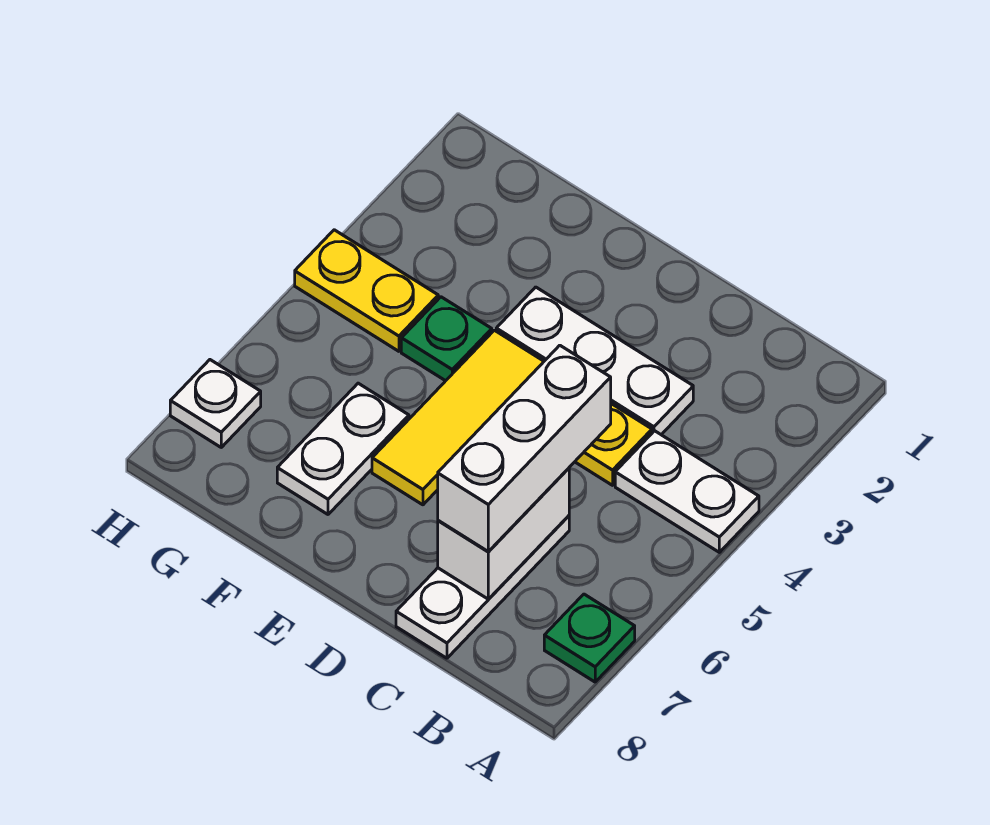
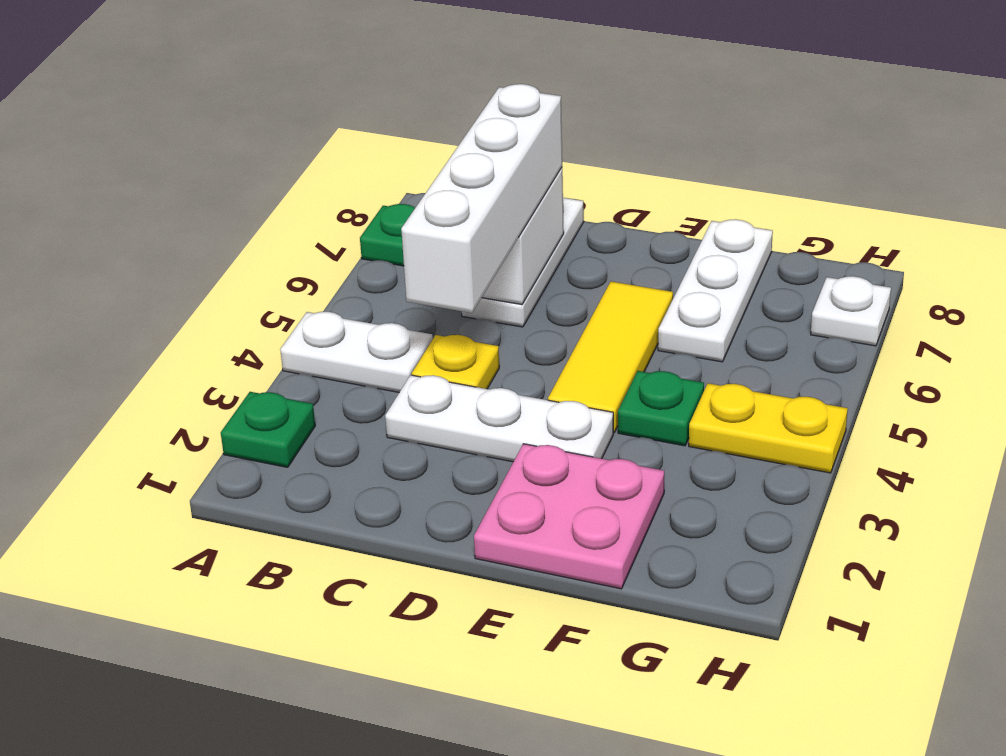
none -> green plate A2 level 1
white brick C5:C7 level 3 -> white brick C4:C7 level 3
none -> pink plate E1:F2 level 1
white plate F6:F7 level 1 -> white plate F6:F8 level 1

